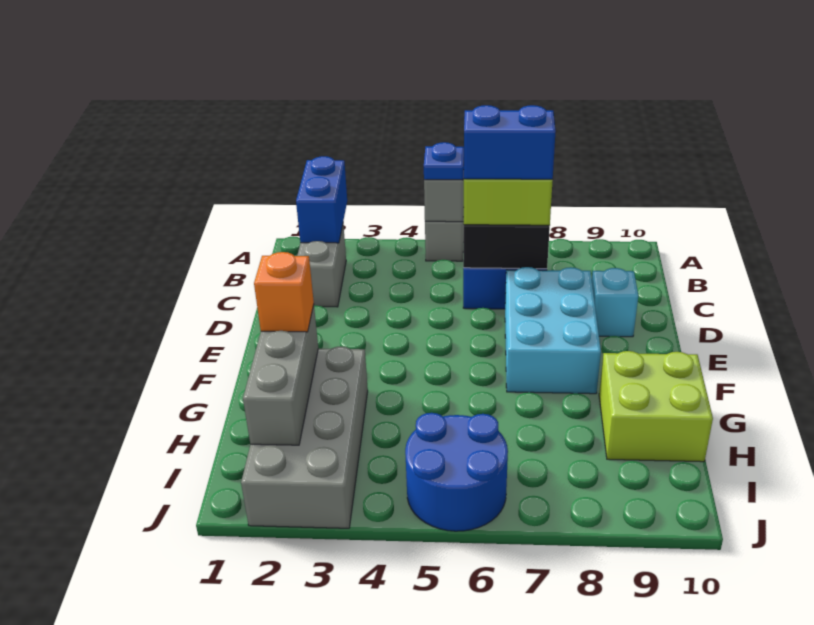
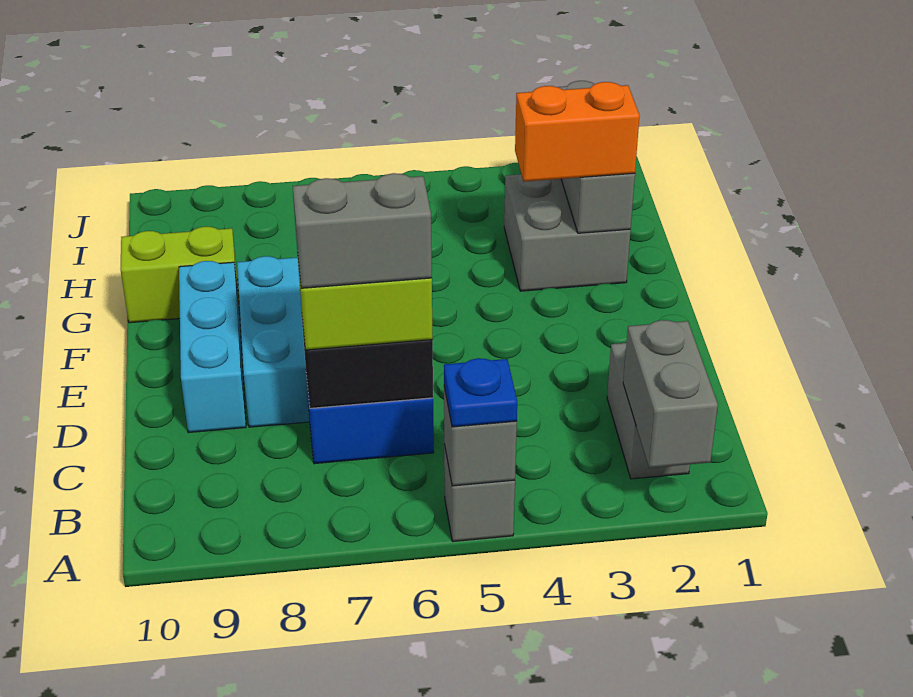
blue brick A2:B2 level 2 -> grey brick A2:B2 level 2
blue brick C6:C7 level 4 -> grey brick C6:C7 level 4
cyan brick D9 level 1 -> cyan brick D9:F9 level 1
grey brick G2:J3 level 1 -> grey brick G2:H3 level 1
orange brick G2 level 3 -> orange brick G2:G3 level 3
lime brick G9:H10 level 1 -> lime brick G9:G10 level 1
blue round brick I5:J6 level 1 -> none

